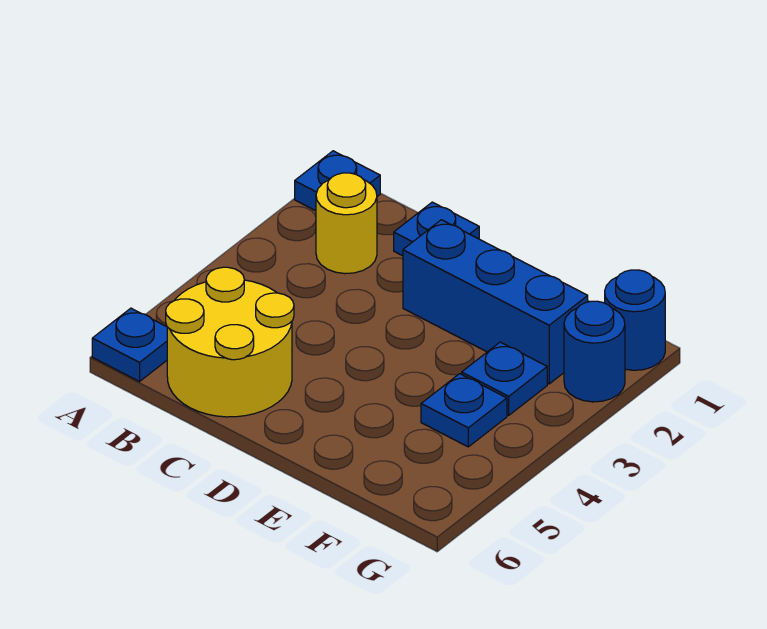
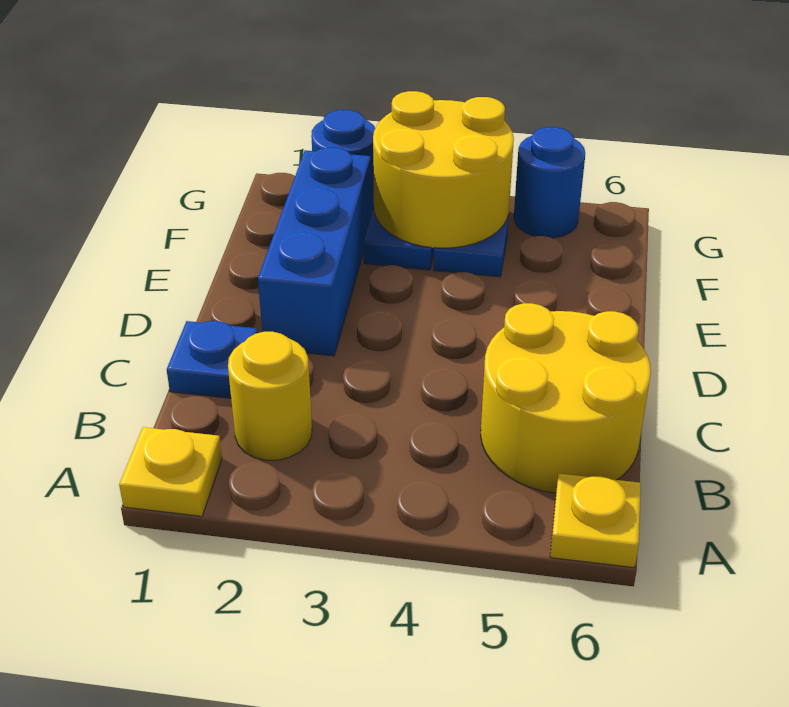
blue plate A1 level 1 -> yellow plate A1 level 1
blue plate A6 level 1 -> yellow plate A6 level 1
none -> yellow round brick F3:G4 level 2
blue round brick G1 level 1 -> blue round brick G5 level 1

